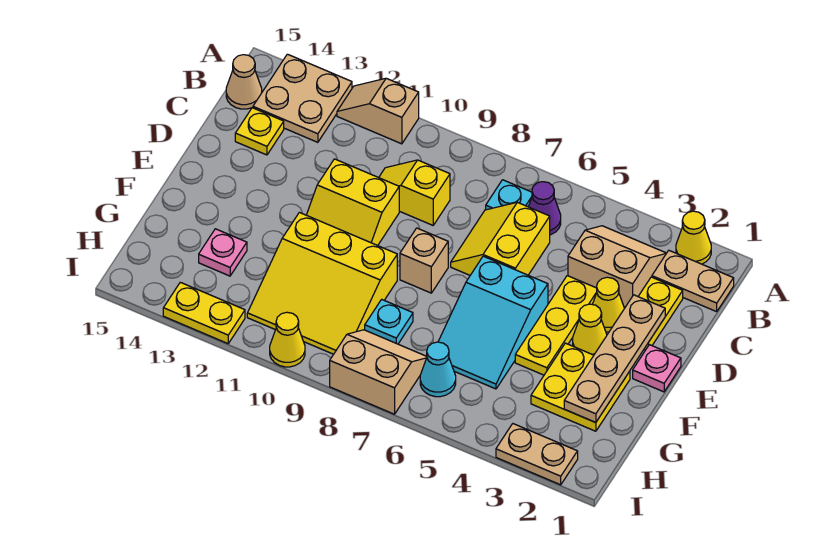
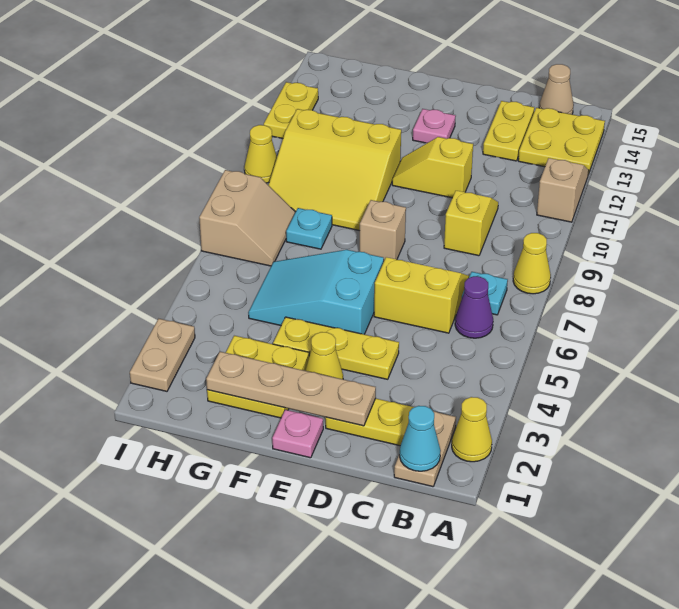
tan plate A13:B14 level 1 -> yellow plate A13:B14 level 1
tan slope B3:C4 level 1 top C -> none
yellow plate C14 level 1 -> yellow plate C13:C14 level 1
yellow cone D3 level 1 -> yellow cone A8 level 1
yellow slope D10:E11 level 1 top D -> yellow slope D11:E11 level 1 top D
yellow slope F9:H11 level 1 top F -> yellow slope F9:H11 level 1 top 11
pink plate G13 level 1 -> pink plate E13 level 1
cyan cone H6 level 1 -> cyan cone B1 level 2

